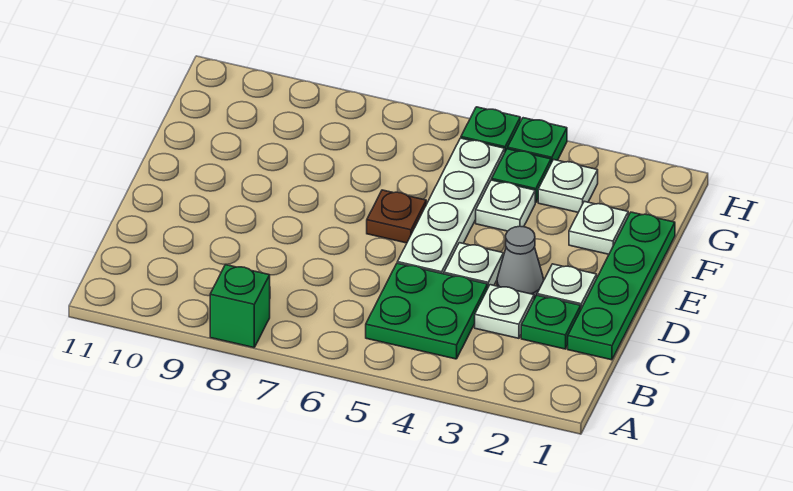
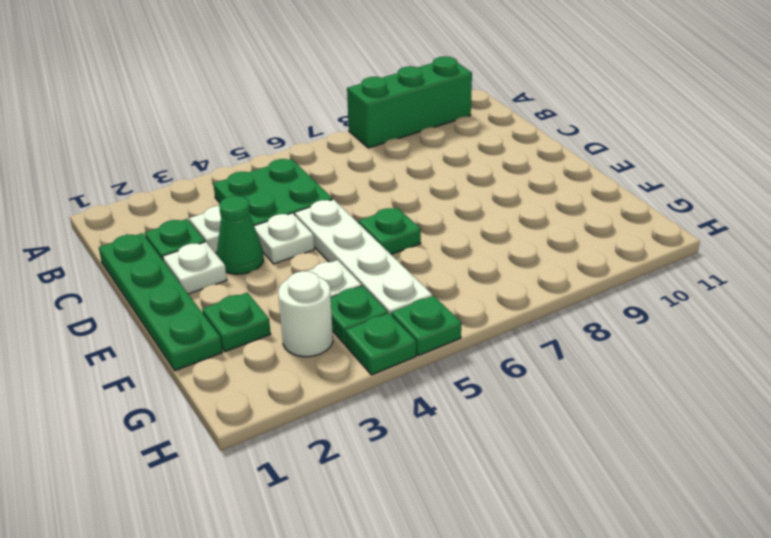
green brick A8 level 1 -> green brick A8:A10 level 1
grey cone D3 level 1 -> green cone D3 level 1
brown plate E6 level 1 -> green plate E6 level 1
white plate F2 level 1 -> green plate F2 level 1
white plate G3 level 1 -> white round brick G3 level 1

